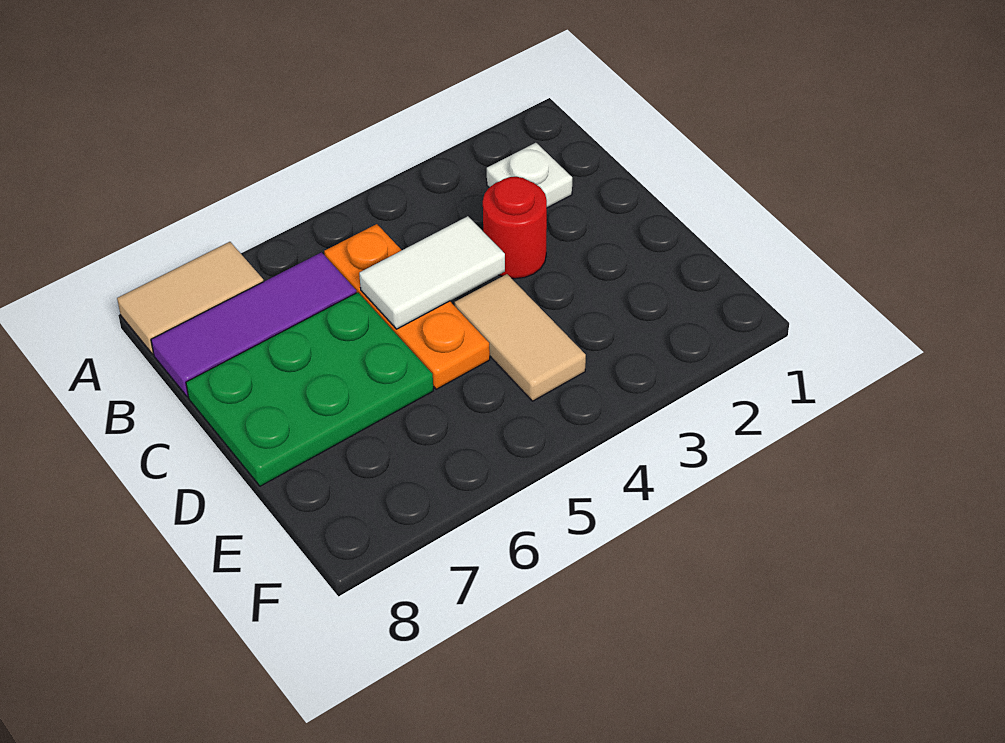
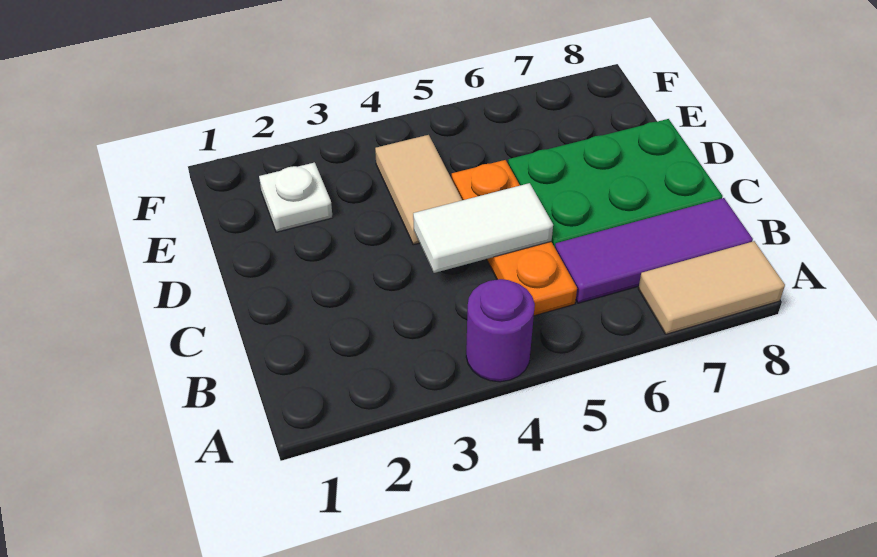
none -> purple round brick A4 level 1
white plate B2 level 1 -> white plate E2 level 1
red round brick C3 level 1 -> none

